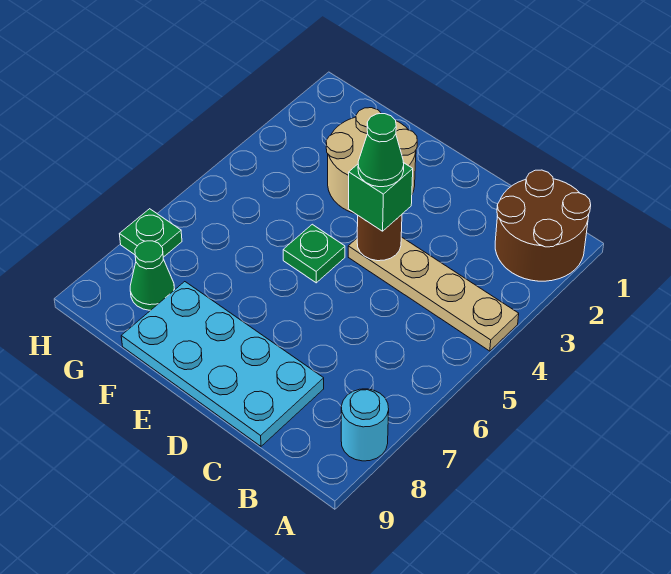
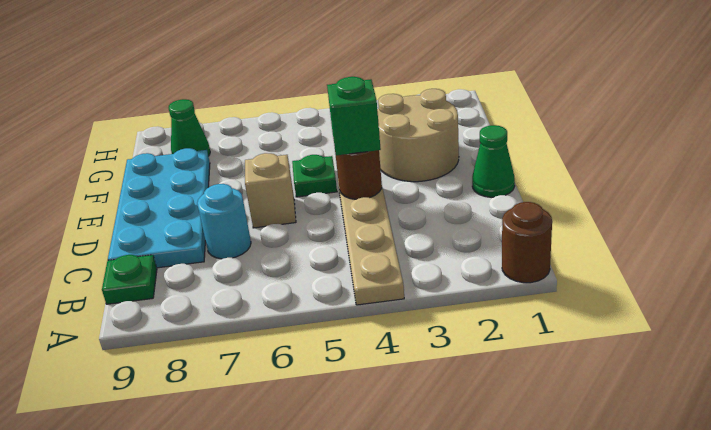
brown round brick A1:B2 level 1 -> brown round brick A1 level 1
cyan round brick A8 level 1 -> cyan round brick C7 level 1
green cone D4 level 4 -> green cone D1 level 1
none -> tan brick D6 level 1
green plate H7 level 1 -> green plate B9 level 1

